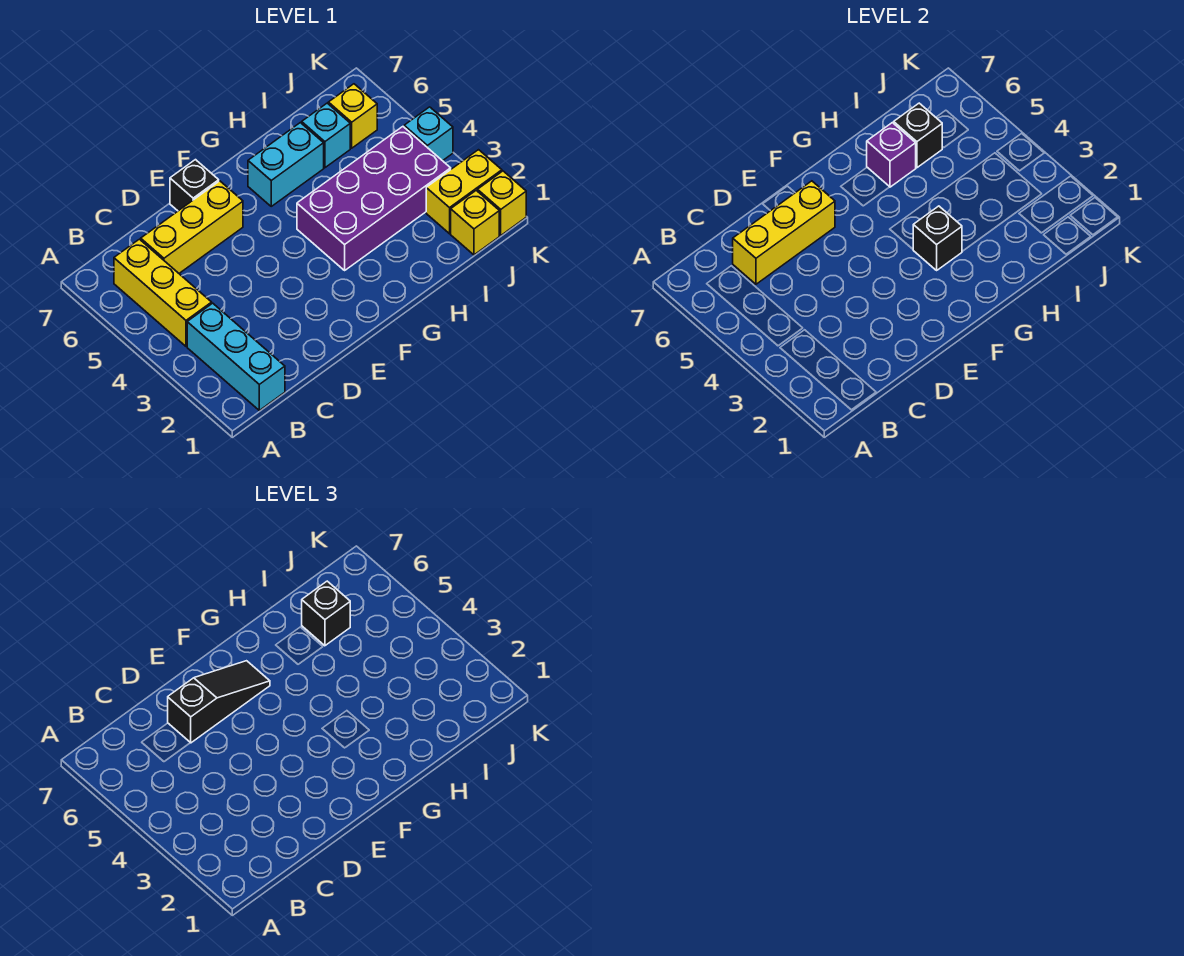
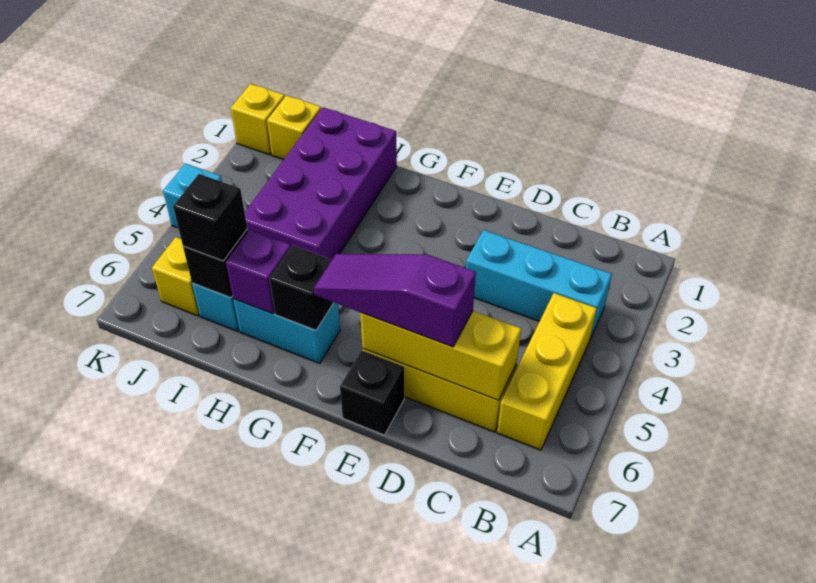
cyan brick B1:B3 level 1 -> cyan brick B3:D3 level 1
black slope D6:F6 level 3 top D -> purple slope D6:F6 level 3 top D
purple brick G3:J4 level 1 -> purple brick H1:I4 level 1
black brick G3 level 2 -> black brick G6 level 2
yellow brick J2:K2 level 1 -> none

